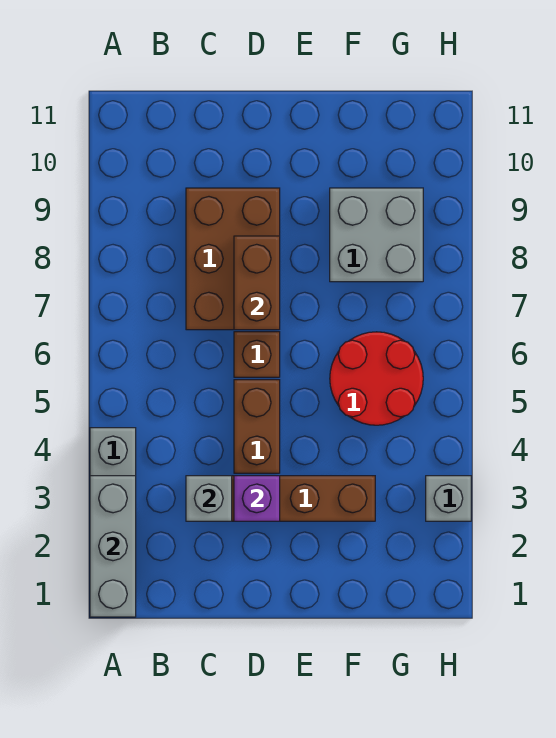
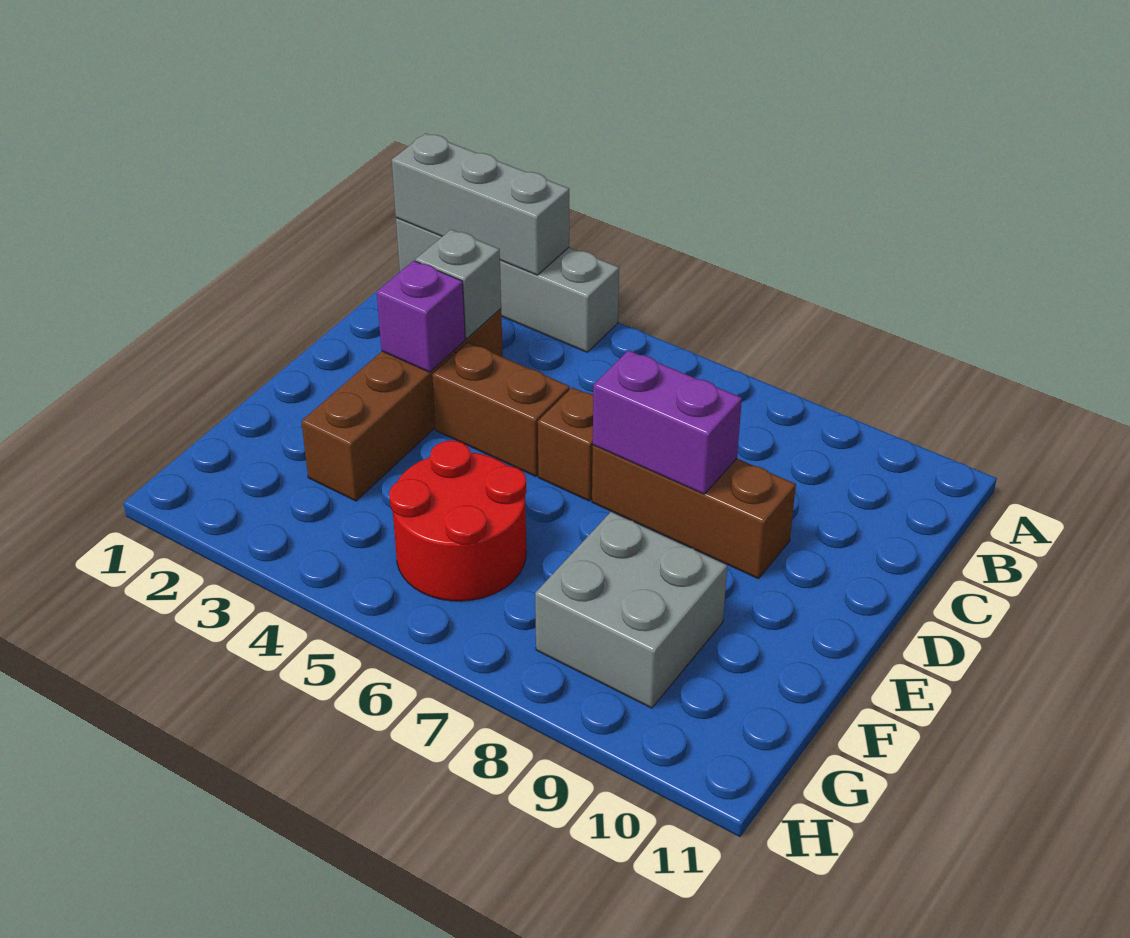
brown brick C7:D9 level 1 -> brown brick D7:D9 level 1
brown brick D7:D8 level 2 -> purple brick D7:D8 level 2
grey brick H3 level 1 -> none

